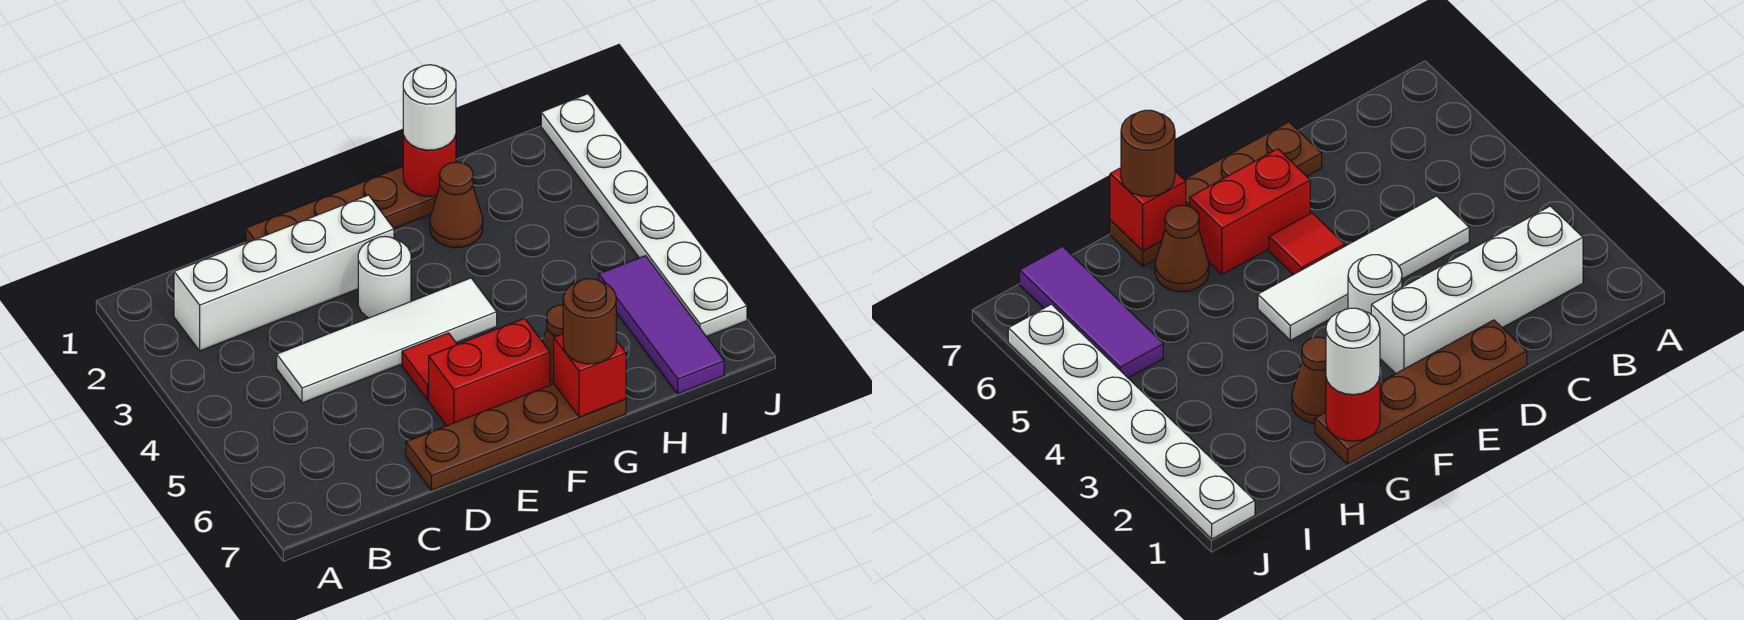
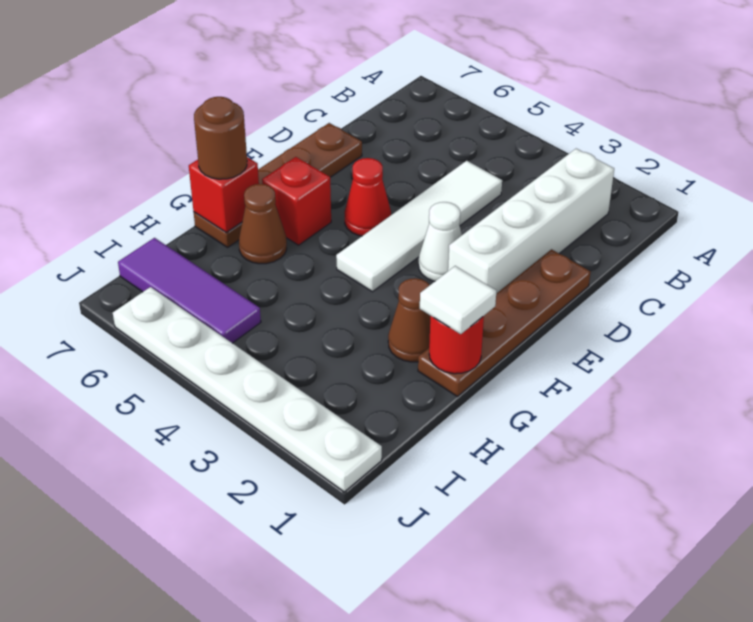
white round brick E3 level 1 -> white cone E3 level 1
red tile E5 level 1 -> red cone E5 level 1
red brick E6:F6 level 1 -> red brick F6 level 1
white round brick G1 level 3 -> white tile G1 level 3

